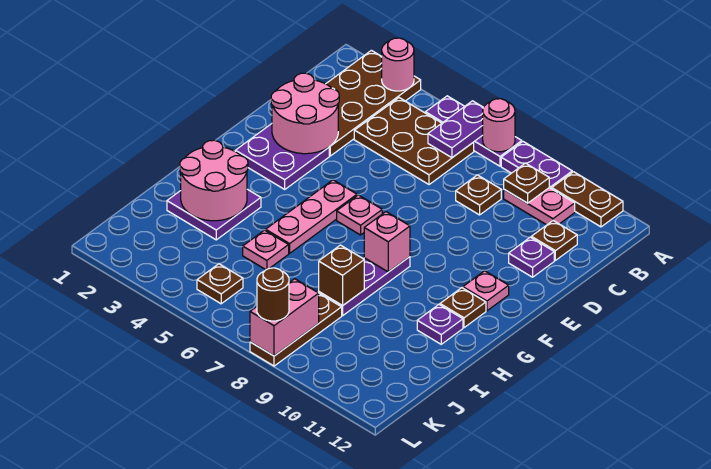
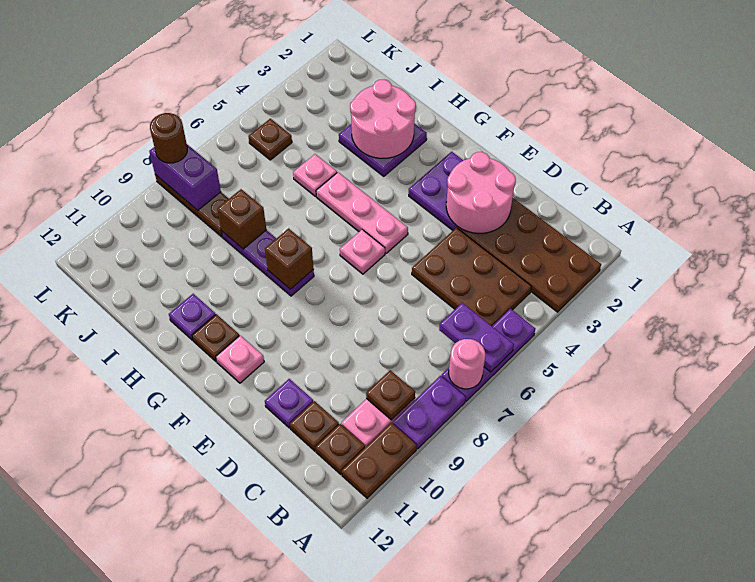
pink round brick A3 level 2 -> none
brown plate B4:C6 level 1 -> brown plate B4:D5 level 1
brown plate C8 level 1 -> brown plate B11 level 1
pink brick G8 level 2 -> brown brick G8 level 2
pink brick K8:L8 level 2 -> purple brick K8:L8 level 2

